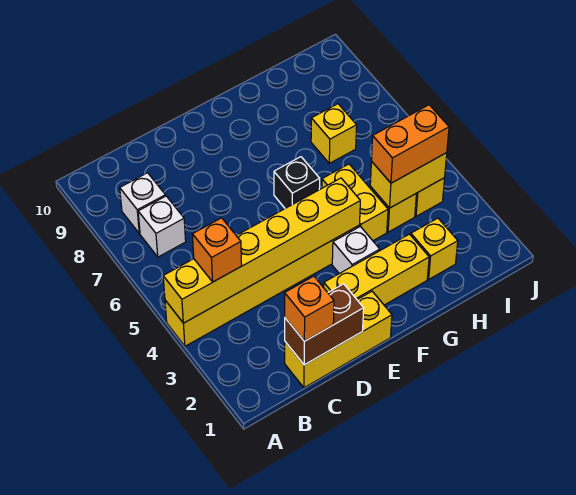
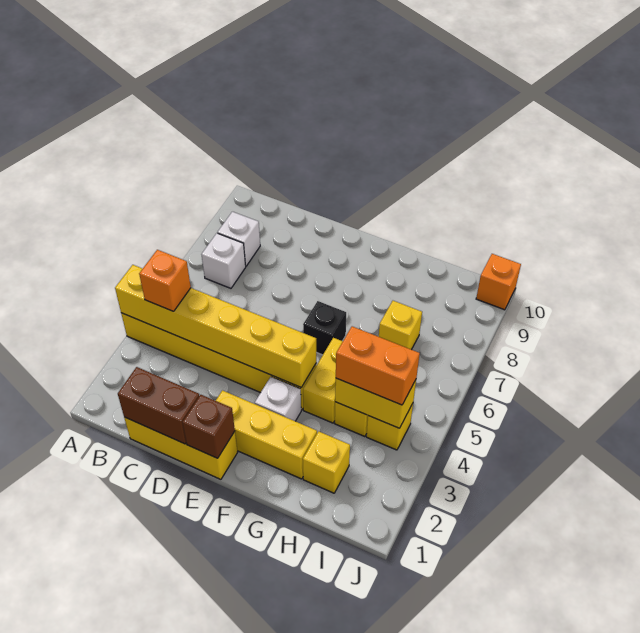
orange brick C1 level 3 -> orange brick J10 level 1
none -> brown brick E1 level 2

